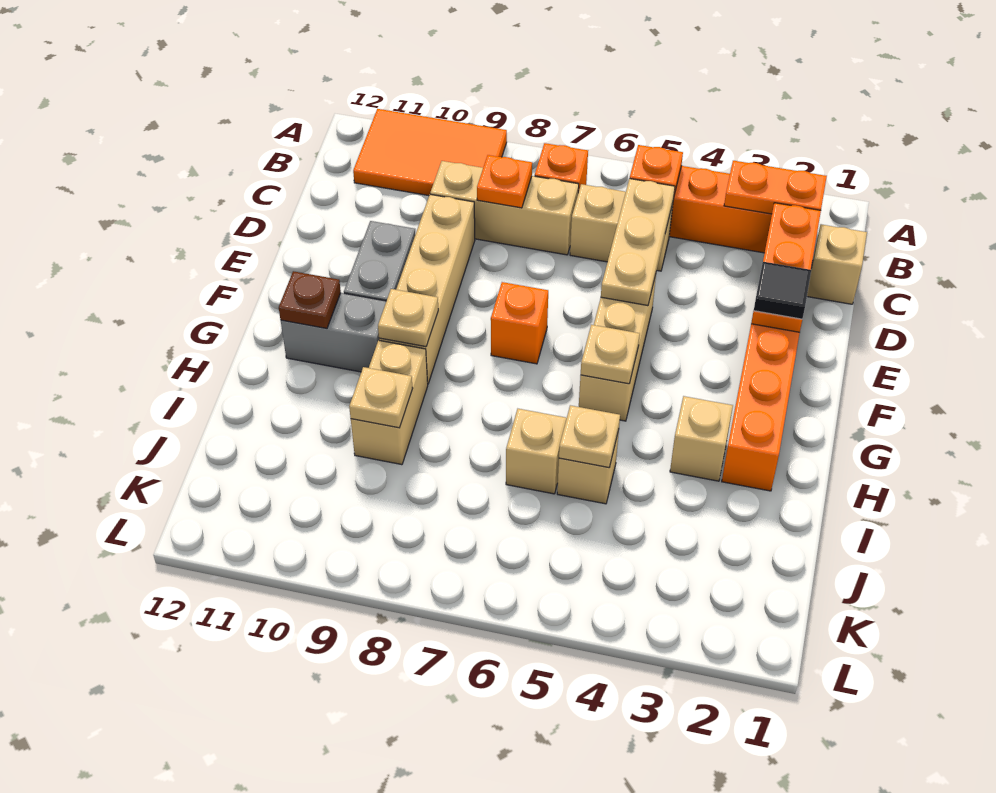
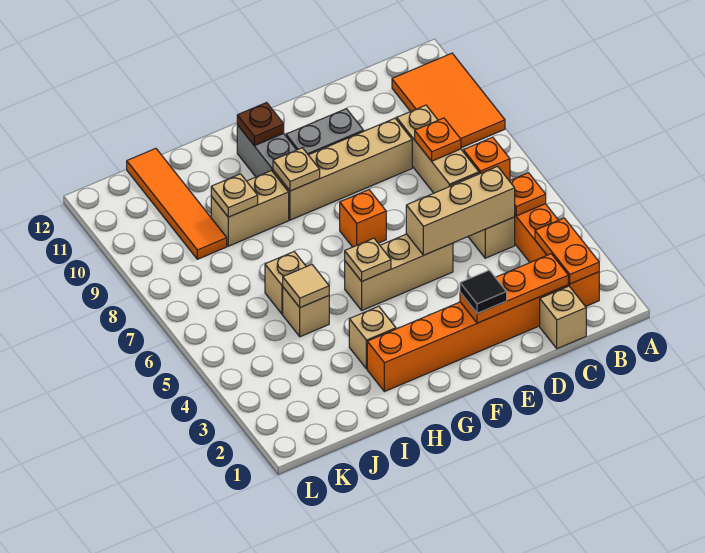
tan plate C5:E5 level 2 -> tan brick C5:E5 level 2
tan plate I5 level 2 -> tan tile I5 level 2
none -> orange tile J9:J12 level 1

